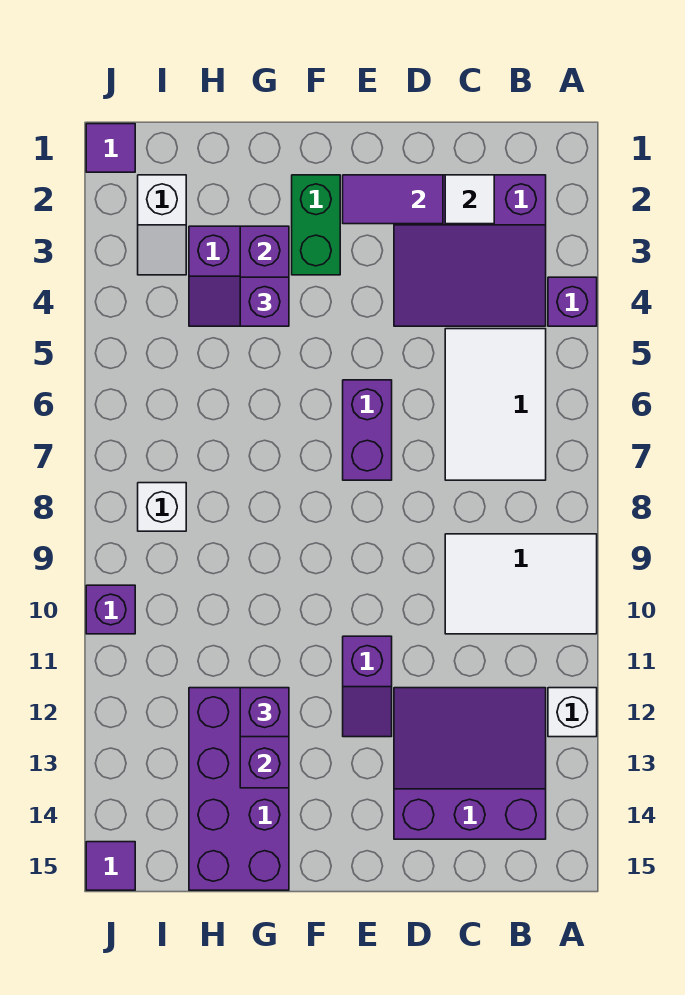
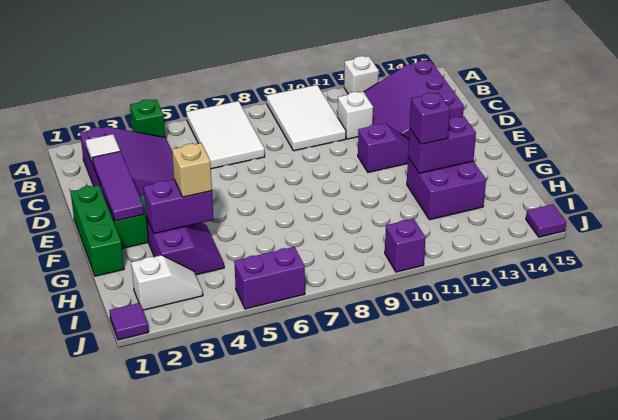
purple brick A4 level 1 -> green brick A4 level 1
white tile B5:C7 level 1 -> white tile A6:C7 level 1
purple tile D2:E2 level 2 -> purple tile D2:F2 level 2
none -> green brick E1:G1 level 1
purple brick E6:E7 level 1 -> purple brick J5:J6 level 1
purple brick G4 level 3 -> tan brick G4 level 3
purple brick G12:H15 level 1 -> purple brick G12:H13 level 1
white brick I8 level 1 -> white brick C11 level 1

